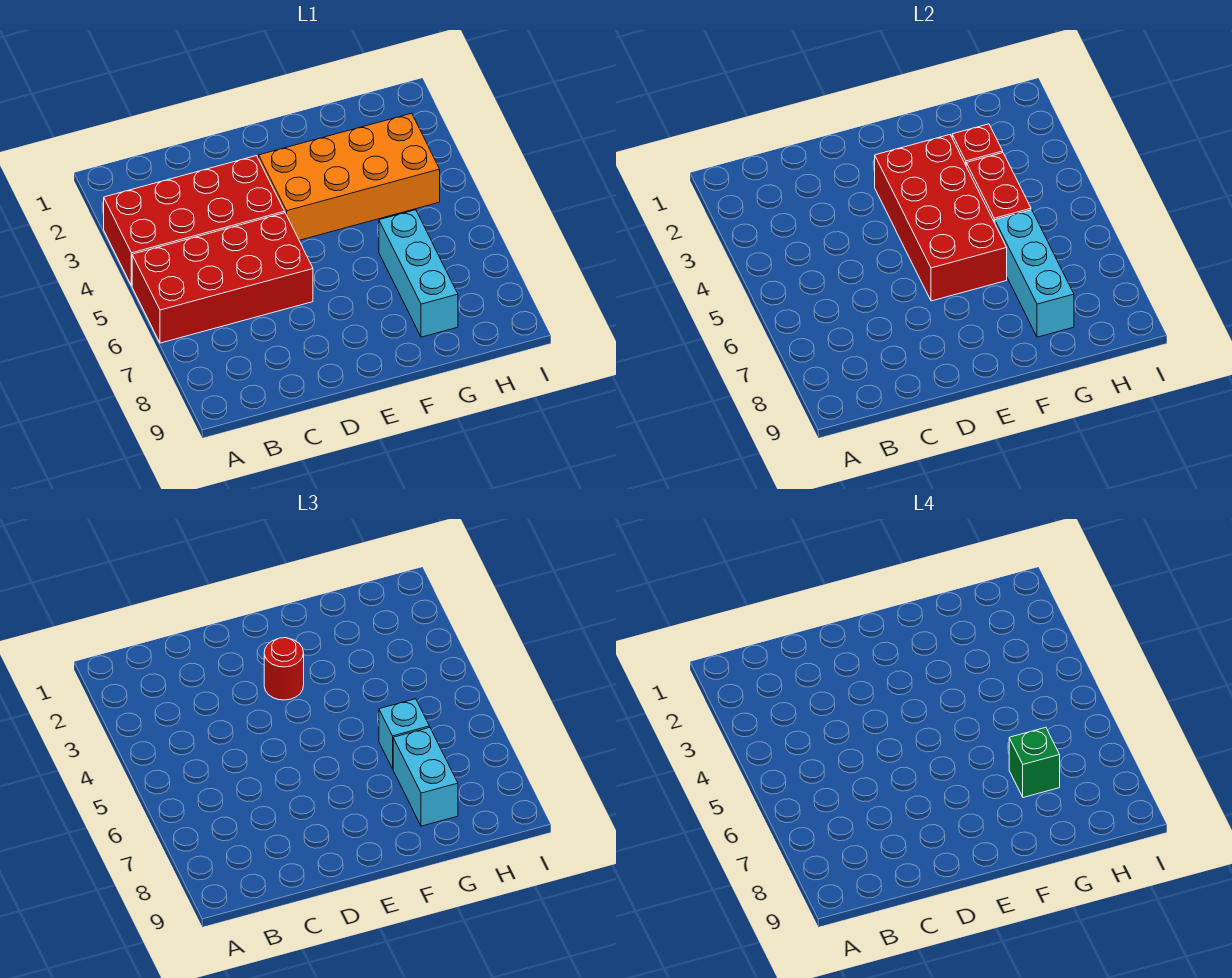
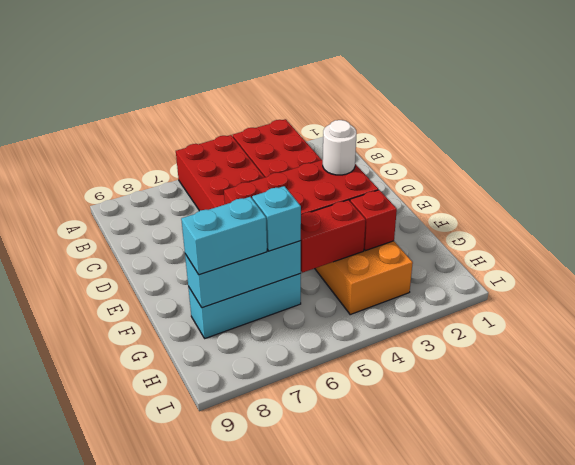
red round brick E3 level 3 -> white round brick E3 level 3
green brick G7 level 4 -> none

